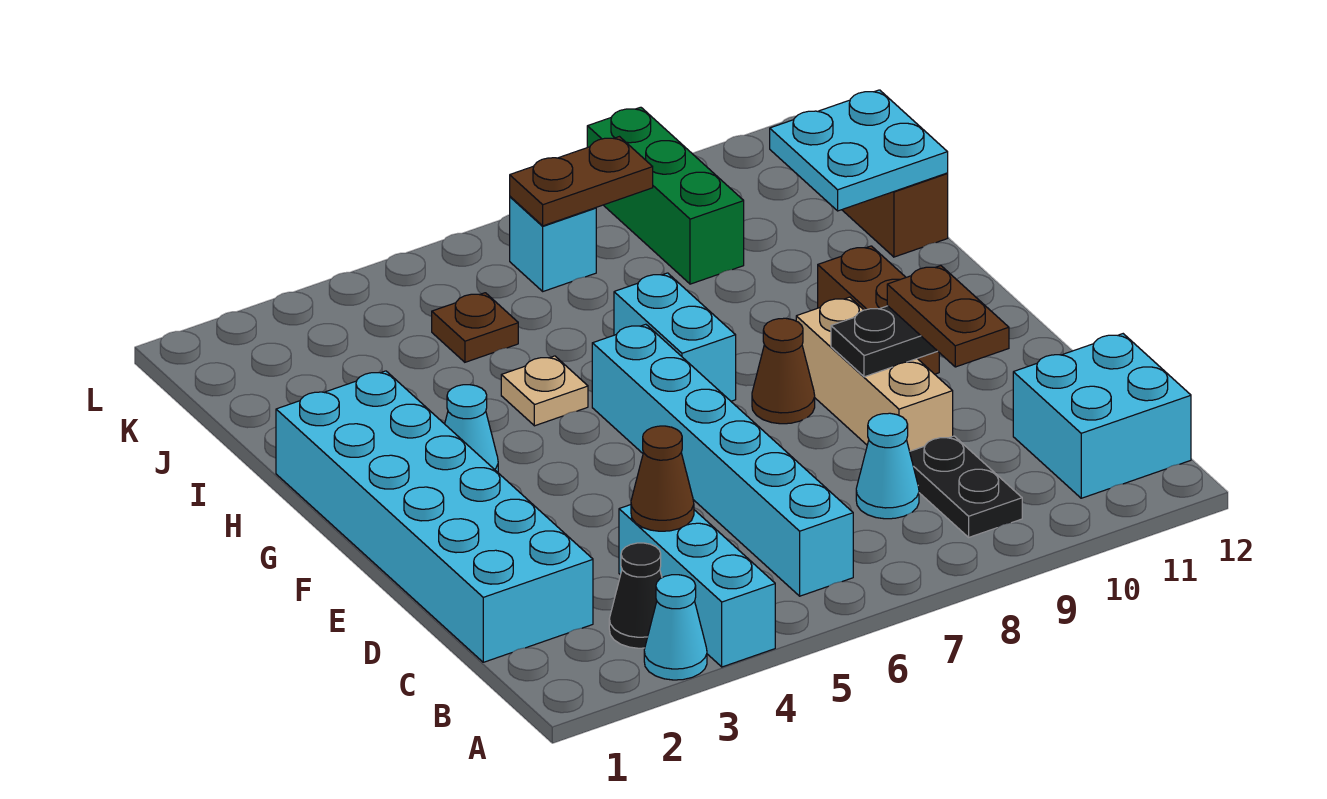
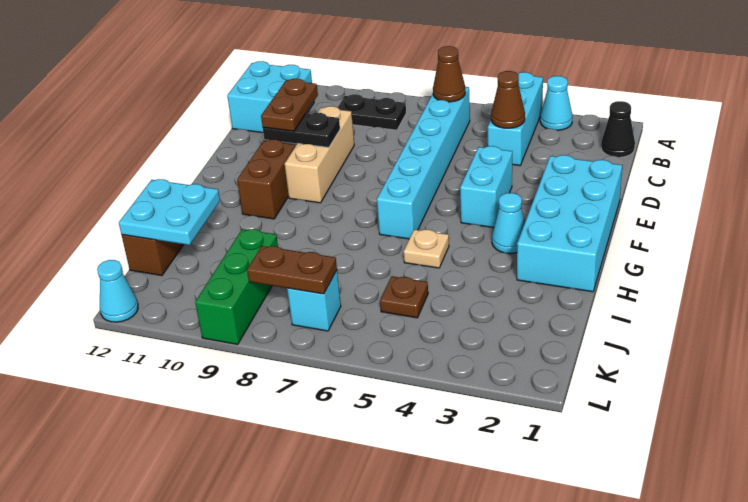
black cone B3 level 1 -> black cone B1 level 1
black plate B9:C9 level 1 -> black plate B8:B9 level 1
cyan brick C1:H2 level 1 -> cyan brick E1:H2 level 1
cyan cone C8 level 1 -> cyan cone L12 level 1
brown cone F8 level 1 -> brown cone B6 level 2
cyan brick G7:H7 level 1 -> cyan brick E4:F4 level 1

